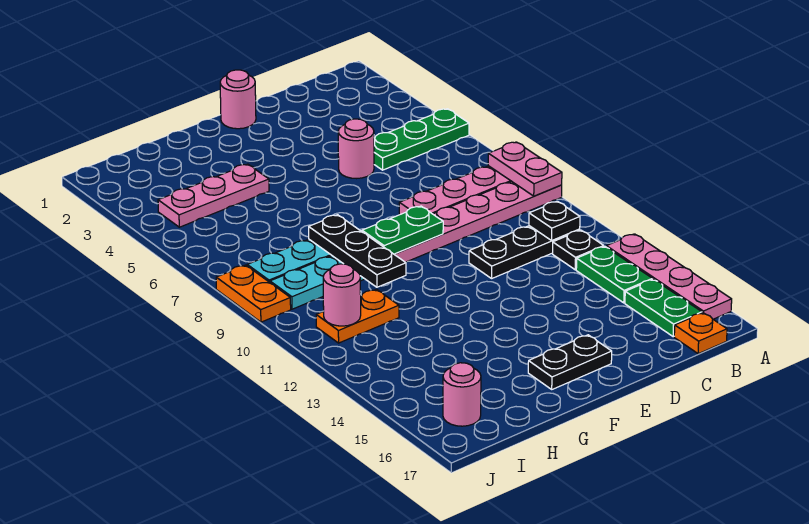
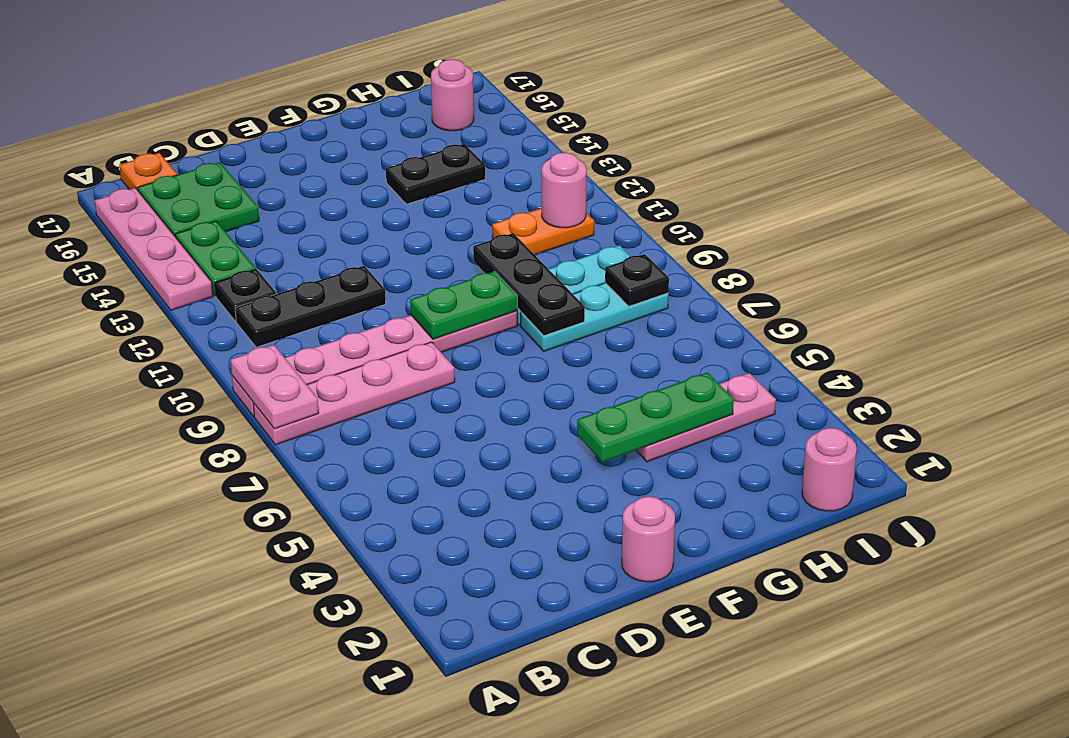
green plate A5:C5 level 1 -> green plate F4:H4 level 2
black plate B11 level 2 -> black plate I8 level 2
green plate B15:B16 level 1 -> green plate B15:C16 level 1
pink round brick D5 level 1 -> pink round brick I1 level 1
black plate E16:F16 level 1 -> black plate G14:H14 level 1
orange plate J8:J9 level 1 -> none

